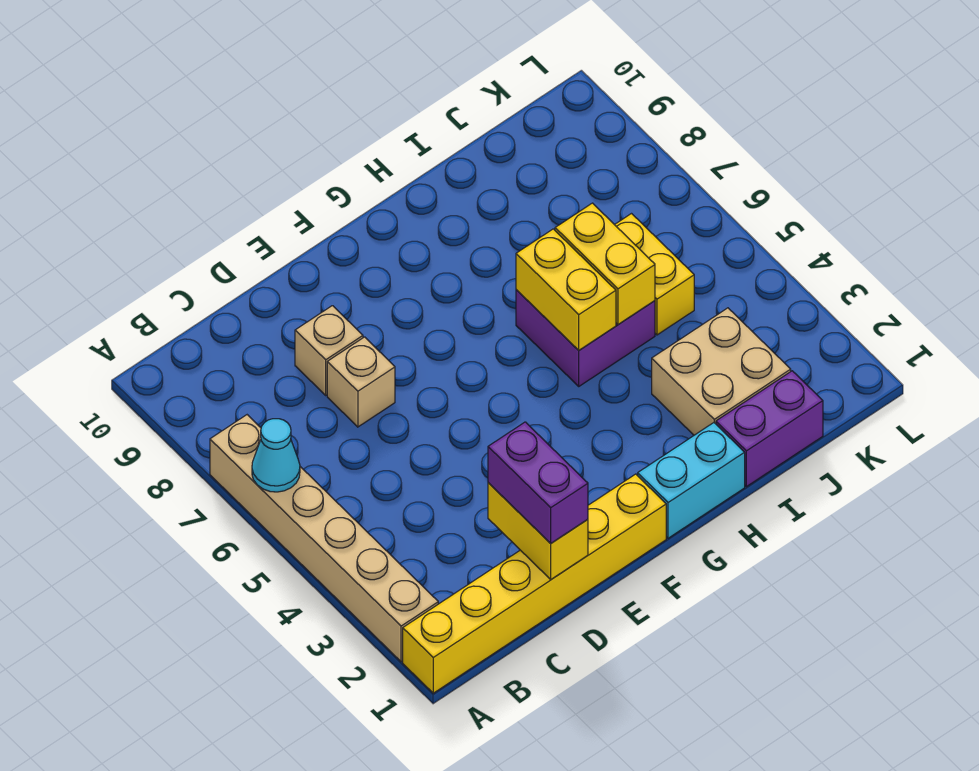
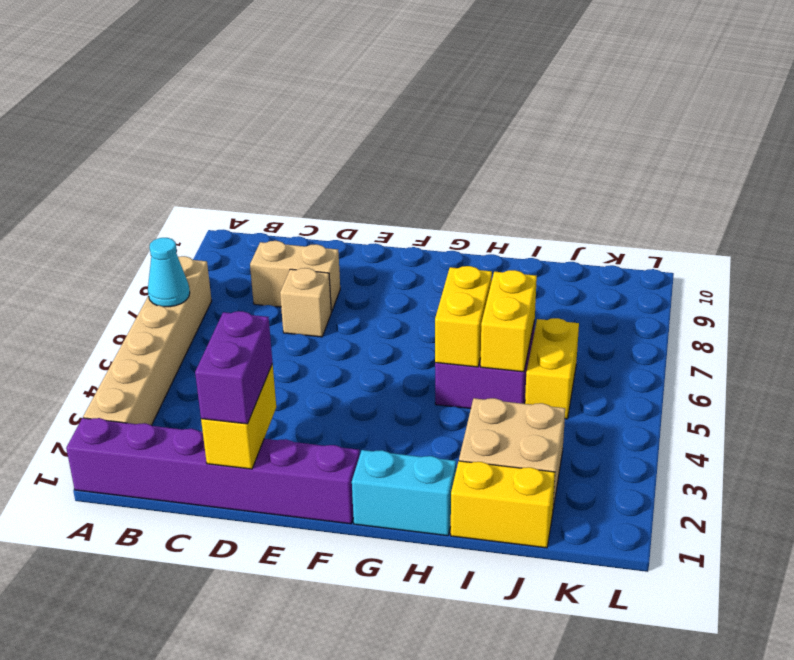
yellow brick A1:F1 level 1 -> purple brick A1:F1 level 1
tan brick D8 level 1 -> tan brick C8:D8 level 1
purple brick I1:J1 level 1 -> yellow brick I1:J1 level 1

